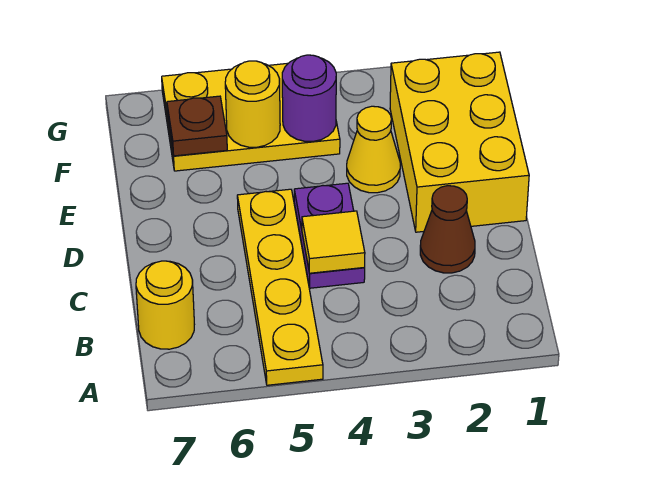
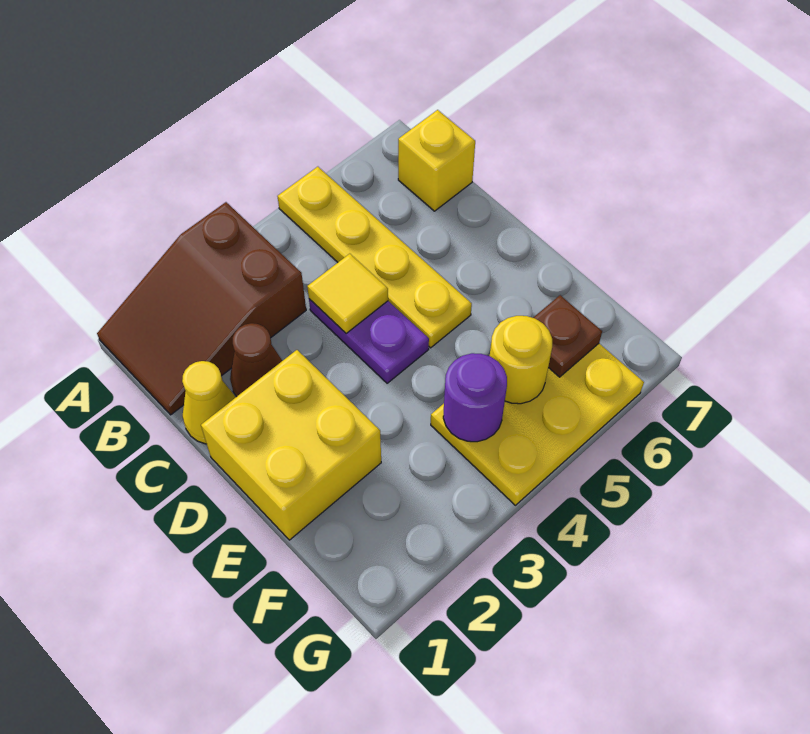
none -> brown slope A1:B3 level 1 top 3
yellow round brick B7 level 1 -> yellow brick B7 level 1
yellow brick D1:F2 level 1 -> yellow brick D1:E2 level 1
yellow cone E3 level 1 -> yellow cone C1 level 1

